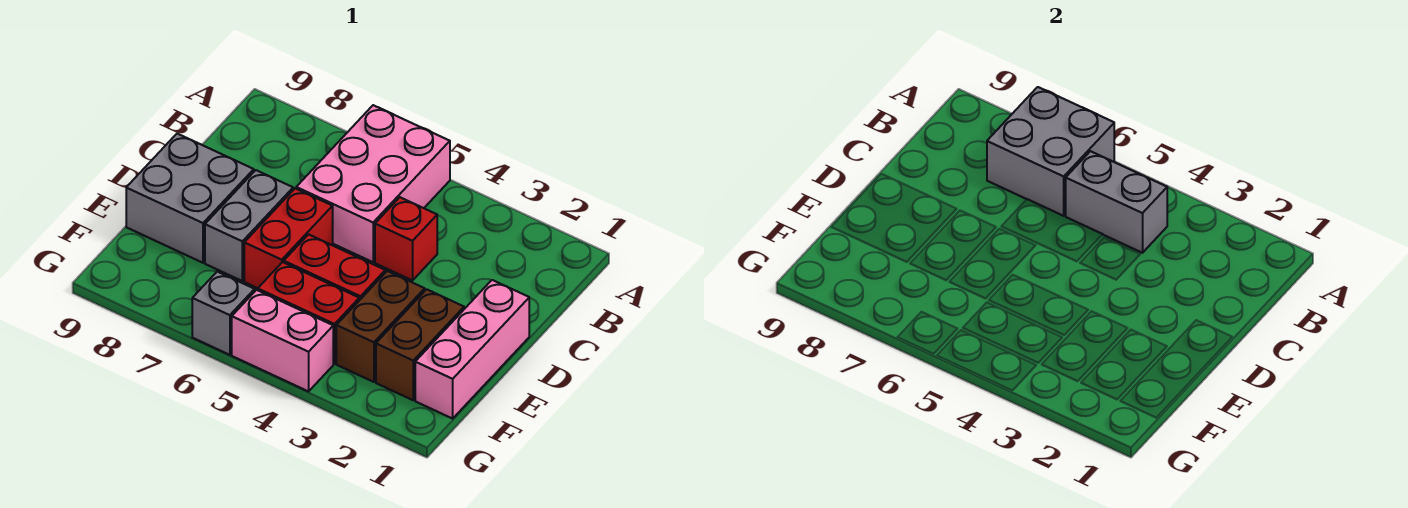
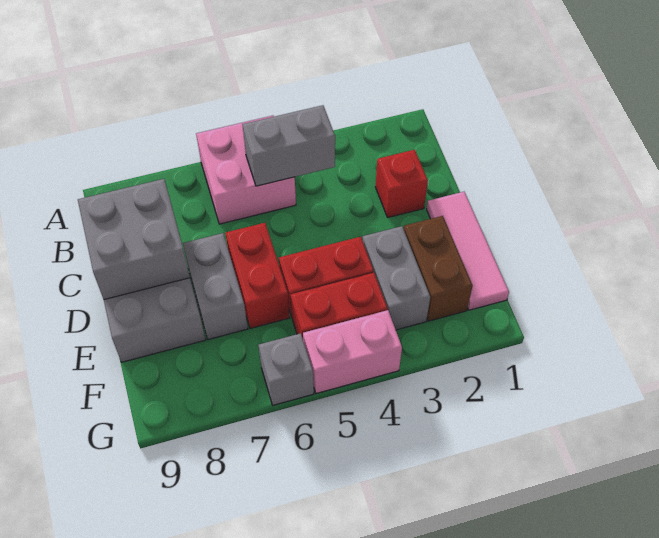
pink brick A5:C6 level 1 -> pink brick A5:B6 level 1
grey brick A6:B7 level 2 -> grey brick C8:D9 level 2
red brick C4 level 1 -> red brick C2 level 1
pink brick D1:F1 level 1 -> pink tile D1:F1 level 1
brown brick E3:F3 level 1 -> grey brick E3:F3 level 1

